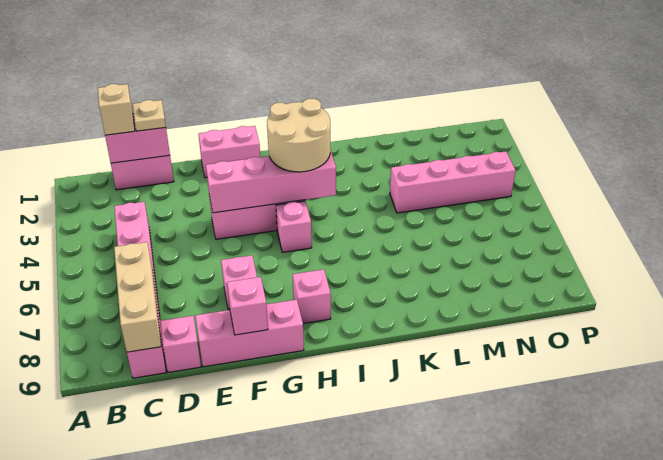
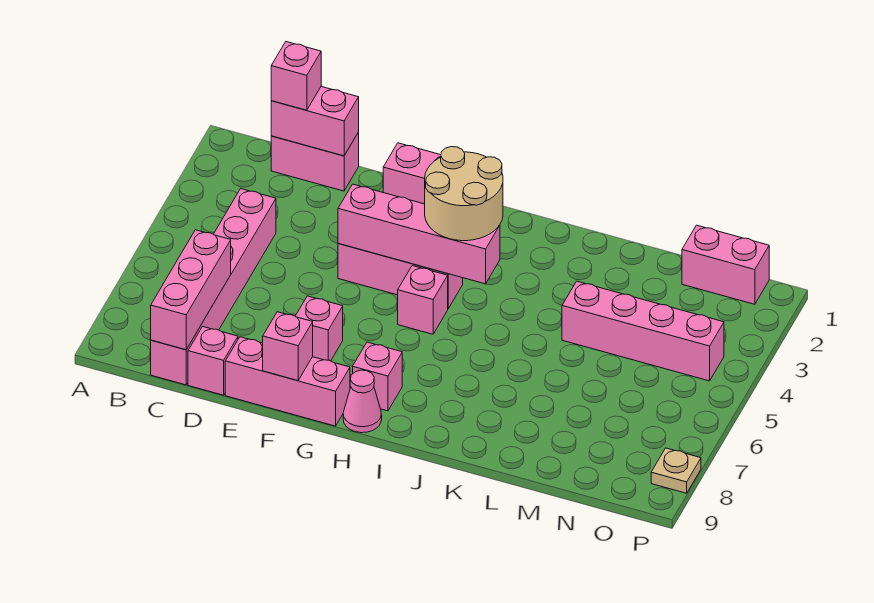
tan brick C1 level 3 -> pink brick C1 level 3
tan brick C7:C9 level 2 -> pink brick C7:C9 level 2
tan plate D1 level 3 -> tan plate P8 level 1
none -> pink cone H9 level 1
none -> pink brick N1:O1 level 1

